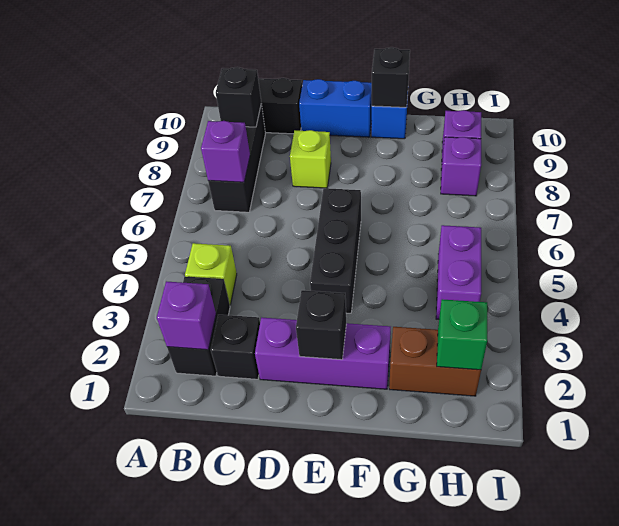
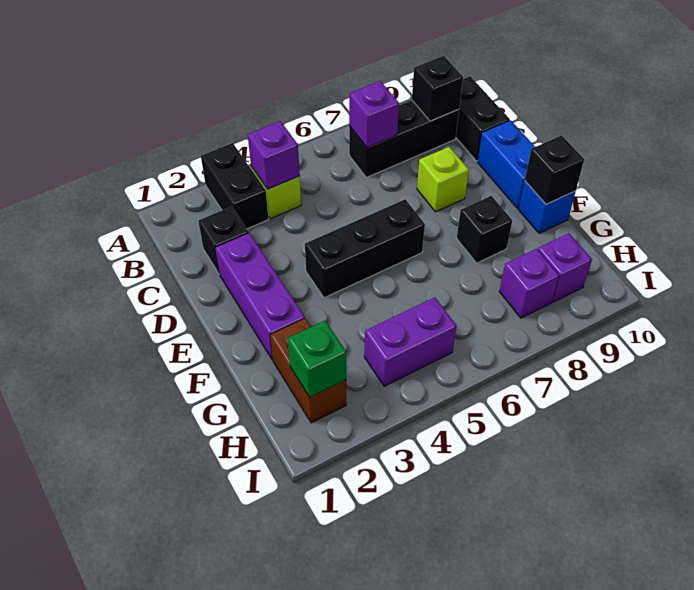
black brick B2:B3 level 1 -> black brick A3:B3 level 1
purple brick B2 level 2 -> purple brick B4 level 2
black brick E2 level 2 -> black brick F8 level 1

